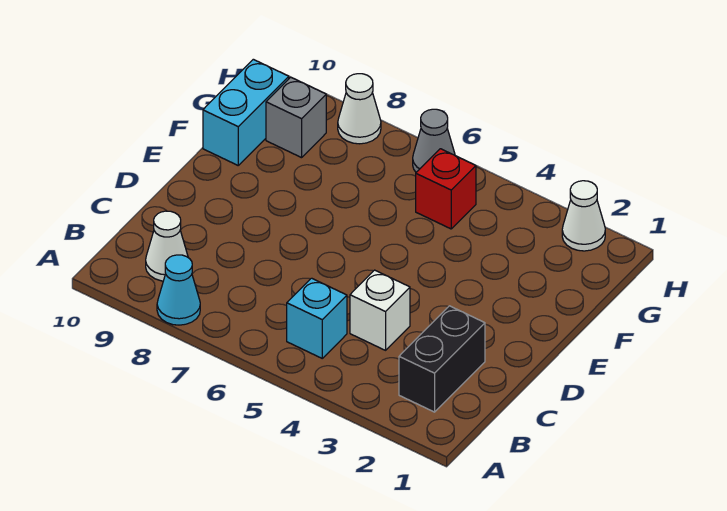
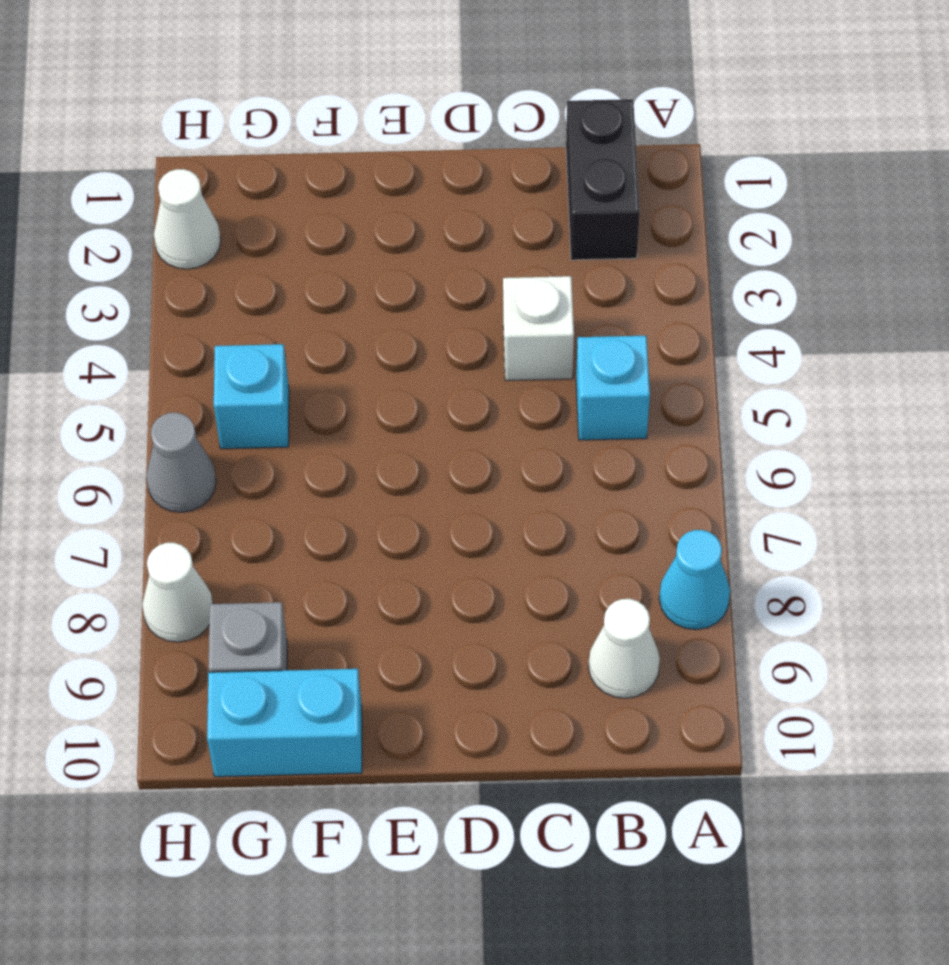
black brick B2:C2 level 1 -> black brick B1:B2 level 1
red brick G5 level 1 -> cyan brick G5 level 1

